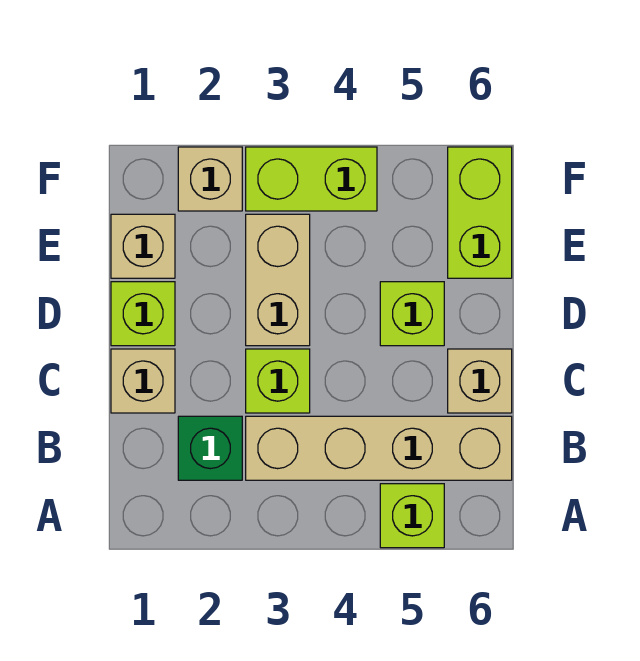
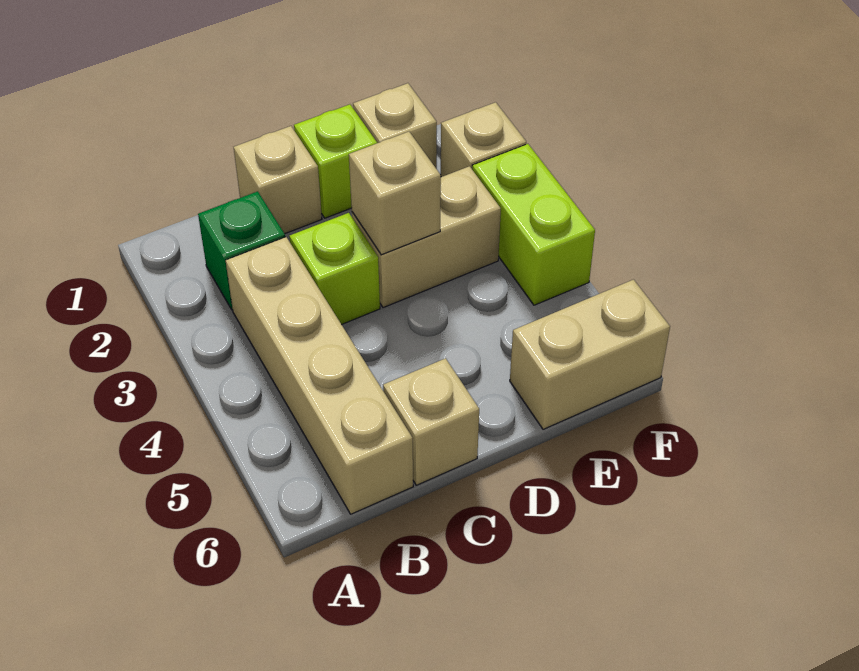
lime brick A5 level 1 -> none
none -> tan brick D3 level 2
lime brick D5 level 1 -> none
lime brick E6:F6 level 1 -> tan brick E6:F6 level 1

